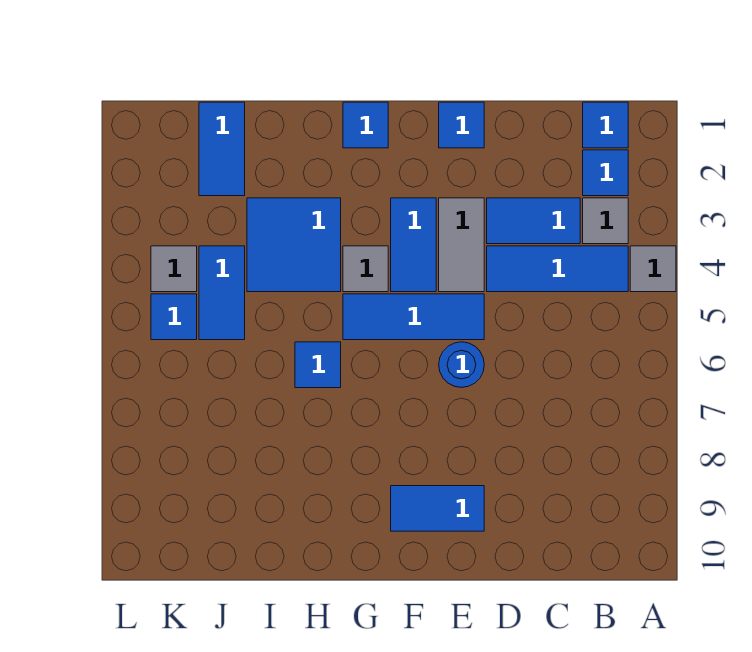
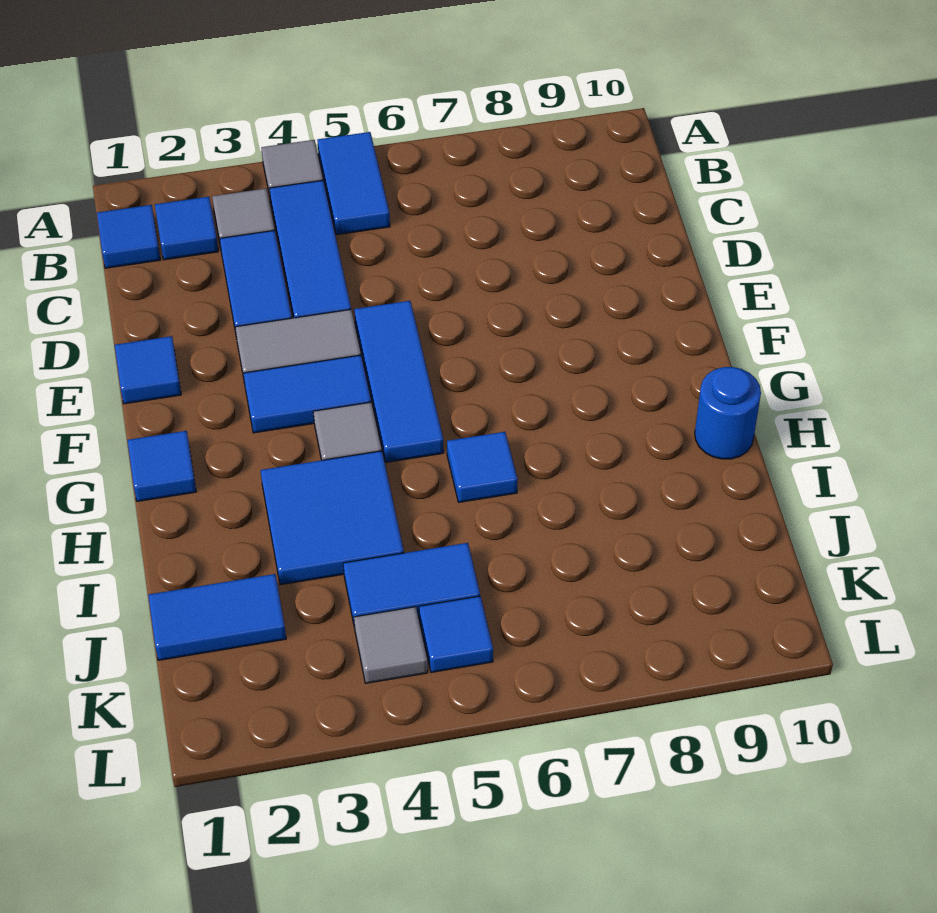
blue round brick E6 level 1 -> blue round brick H10 level 1
blue tile E9:F9 level 1 -> blue tile A5:B5 level 1

